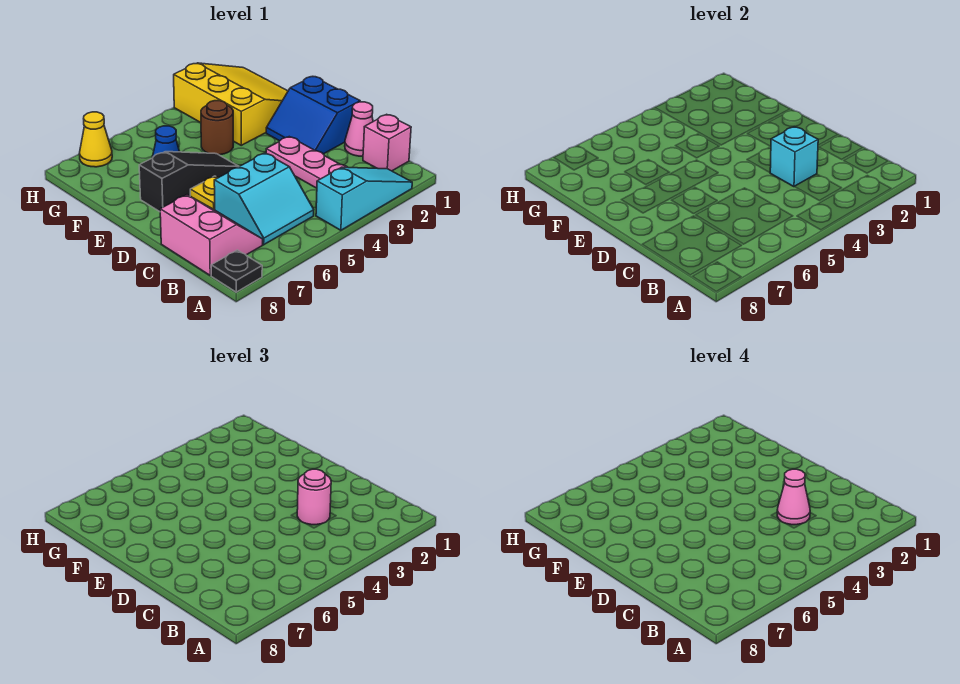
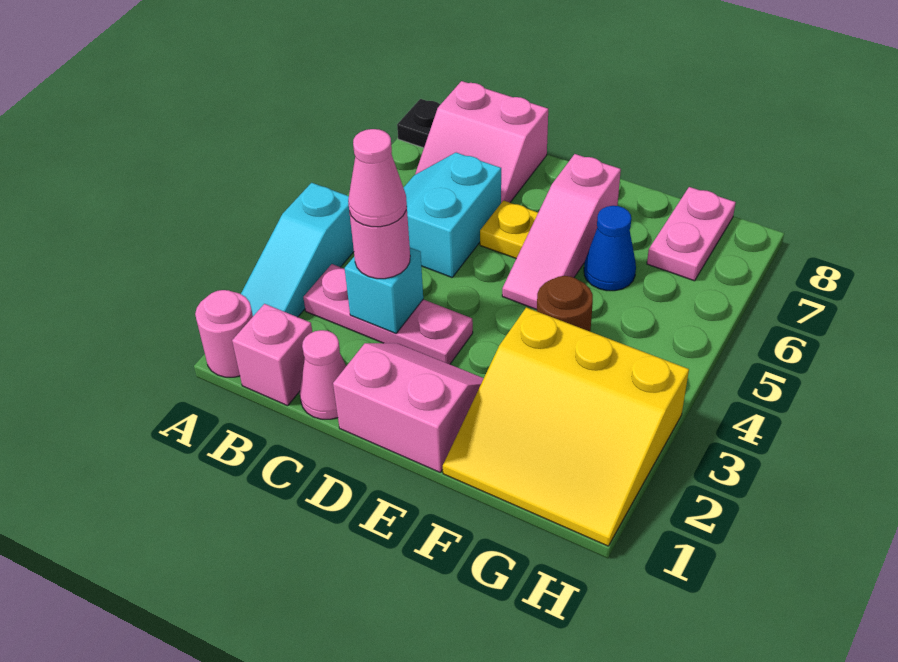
none -> pink round brick A1 level 1
blue slope D1:E2 level 1 top 1 -> pink slope D1:E2 level 1 top 1
black slope E5:E7 level 1 top 7 -> pink slope E5:E7 level 1 top 7
none -> pink plate G7:G8 level 1
yellow cone H7 level 1 -> none

